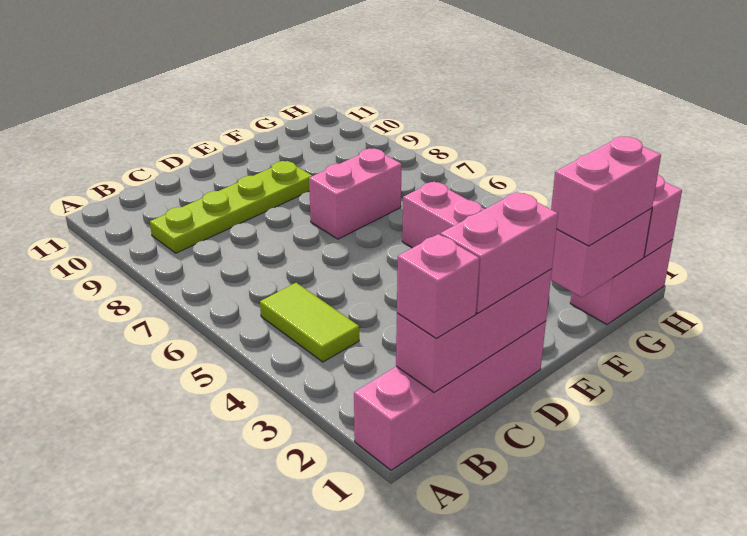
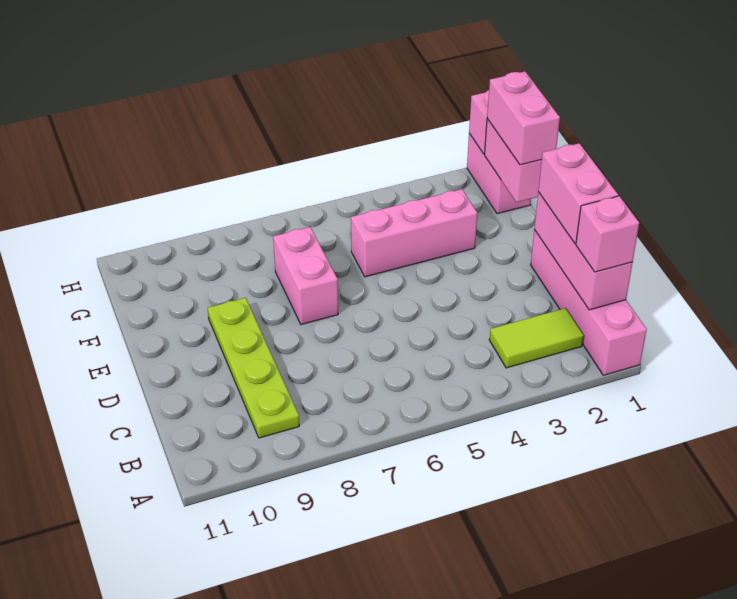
lime tile B4:B5 level 1 -> lime tile B2:B3 level 1

